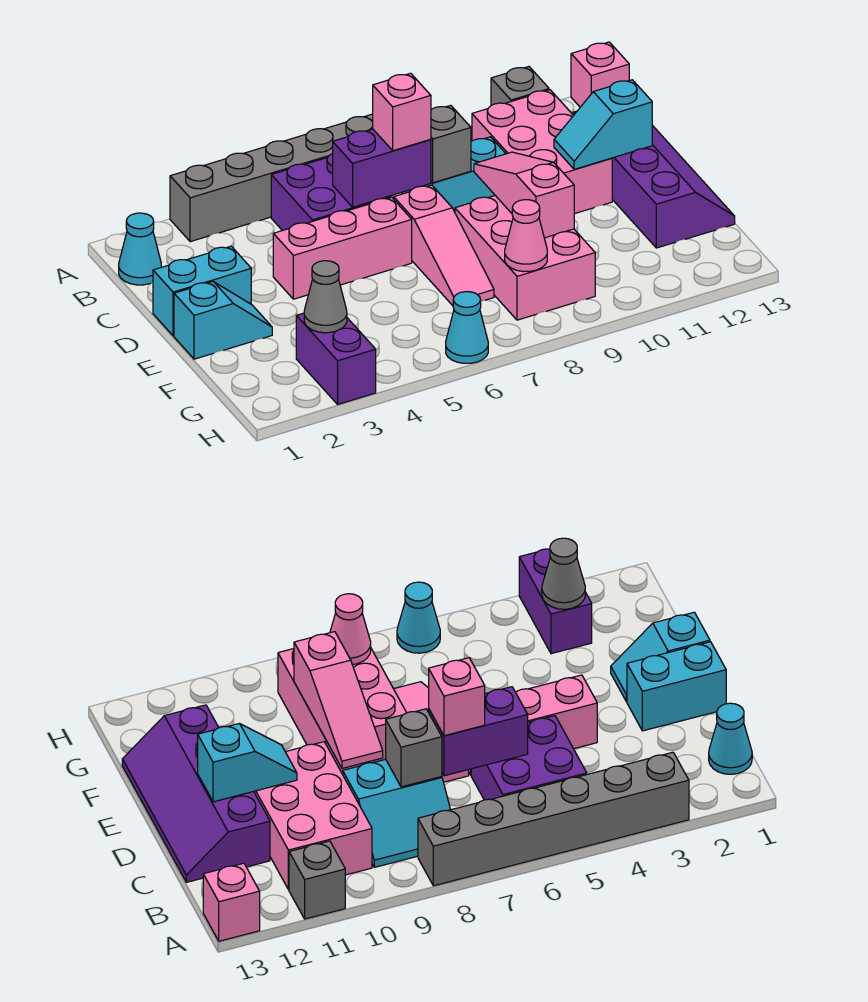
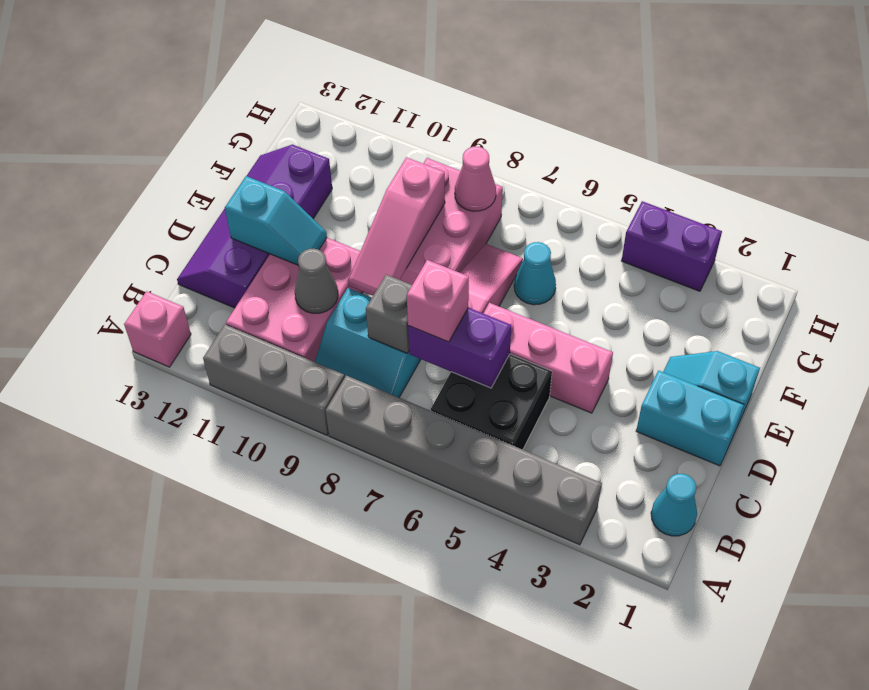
grey brick A11 level 1 -> grey brick A9:A11 level 1
purple brick B5:C6 level 1 -> black brick B5:C6 level 1
purple brick G3:H3 level 1 -> purple brick H3:H4 level 1
grey cone G3 level 2 -> grey cone C10 level 2
cyan cone H6 level 1 -> cyan cone F6 level 1

